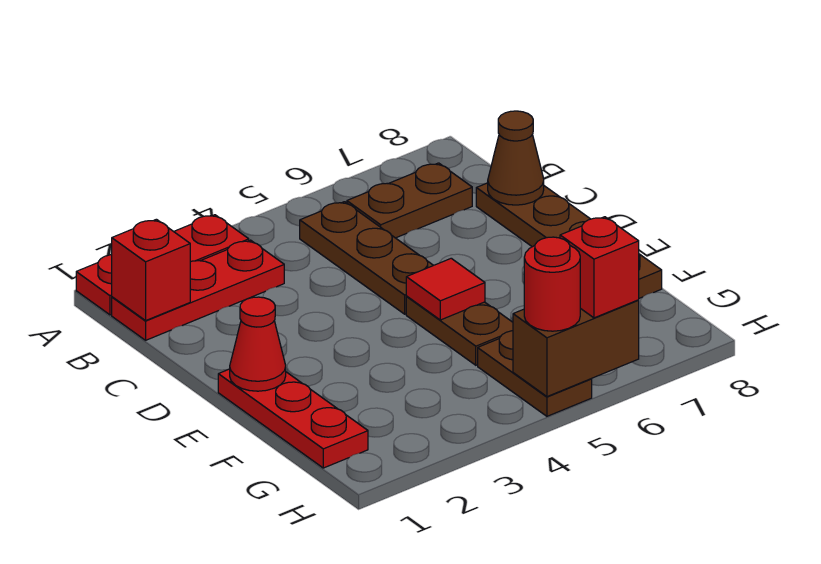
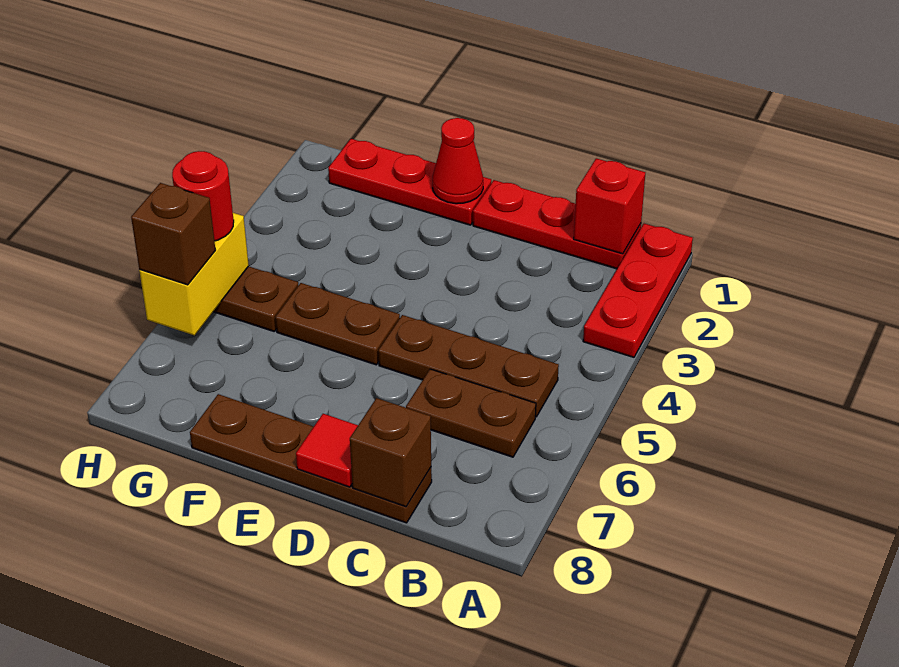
red plate B1:B3 level 1 -> red plate B1:D1 level 1
brown plate B6:B7 level 1 -> brown plate B6:C6 level 1
brown cone C8 level 2 -> brown brick C8 level 2
red tile E5 level 2 -> red tile D8 level 2
brown brick H5:H6 level 2 -> yellow brick H5:H6 level 2
red brick H6 level 3 -> brown brick H6 level 3

